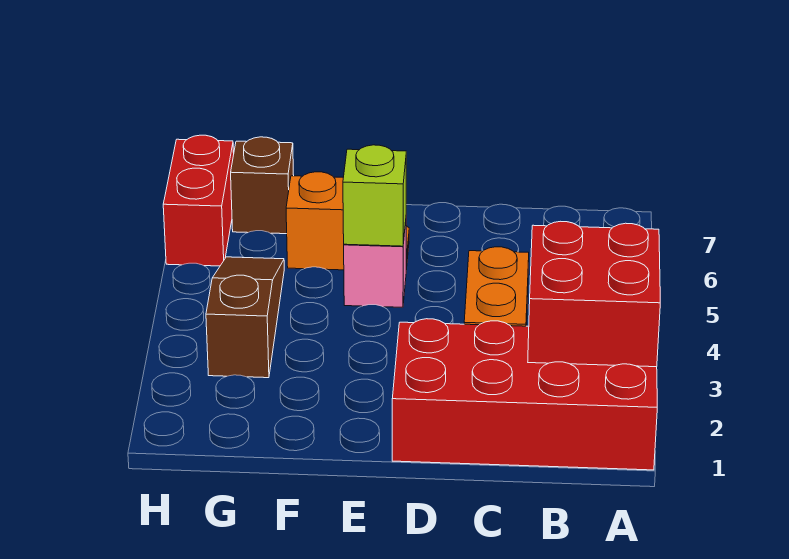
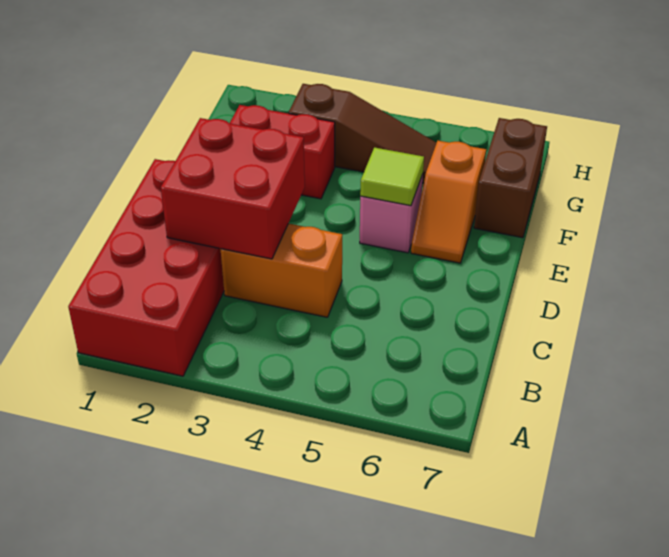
red brick A2:B3 level 2 -> red brick C2:D3 level 2
lime brick E5 level 2 -> lime tile E5 level 2
brown brick G7 level 1 -> brown brick F7:G7 level 1
red brick H6:H7 level 1 -> red brick F2:F3 level 1

